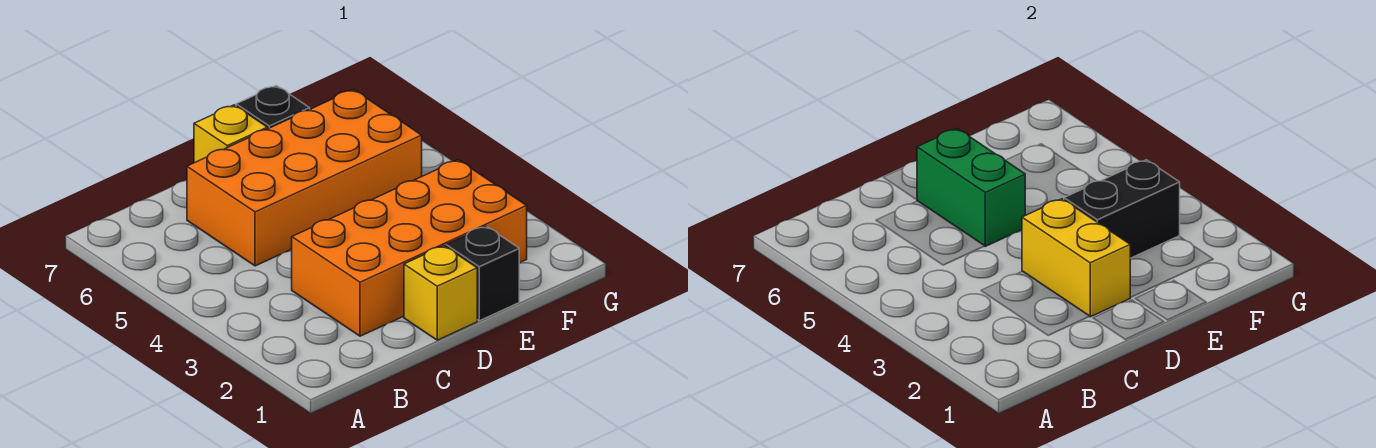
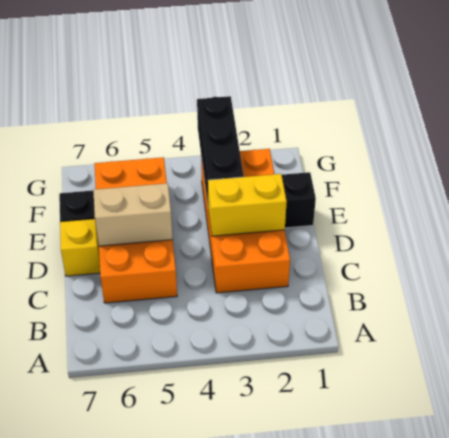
yellow brick D1 level 1 -> none
green brick D5:D6 level 2 -> tan brick D5:D6 level 2
black brick E3:F3 level 2 -> black brick E3:G3 level 2

